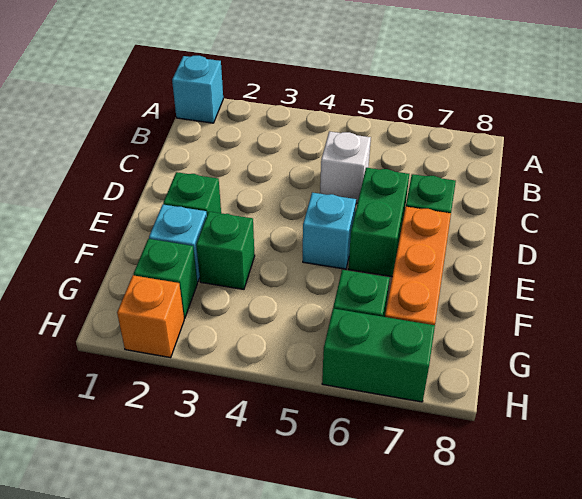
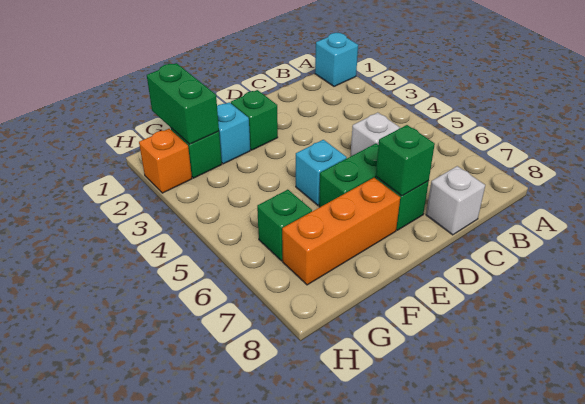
none -> white brick C8 level 1
green brick F3 level 1 -> green brick D7 level 2
green brick H6:H7 level 1 -> green brick G1:G2 level 2

